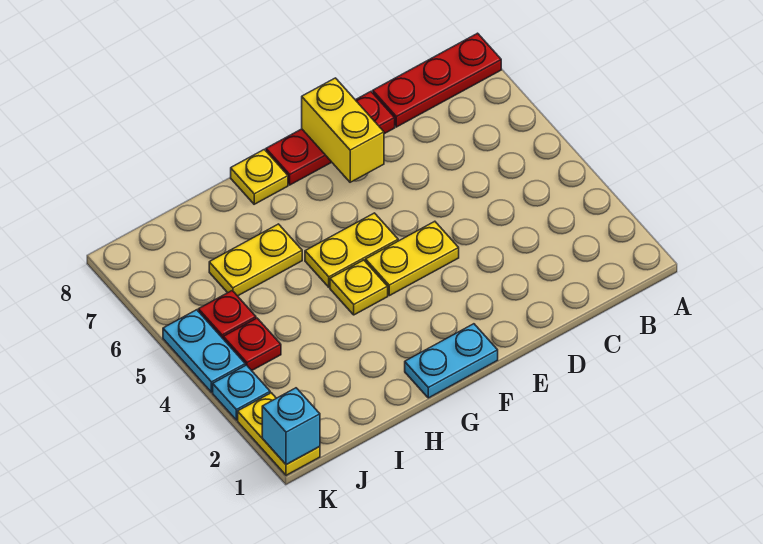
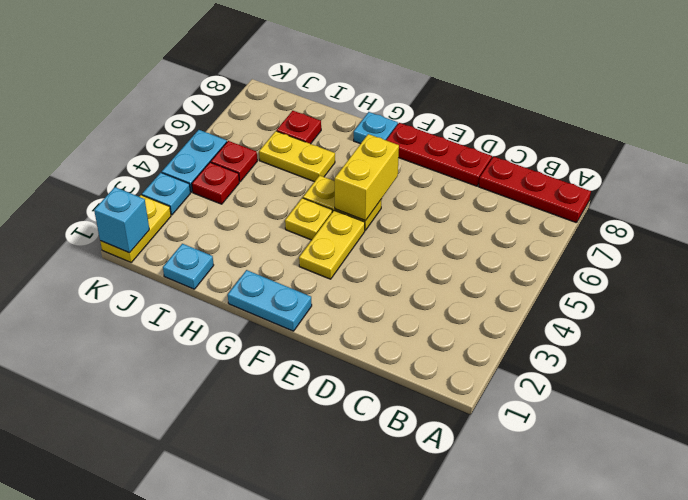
yellow plate E4:F4 level 1 -> yellow plate F3:F4 level 1
yellow brick E7:E8 level 2 -> yellow brick F5:F6 level 2
yellow plate G8 level 1 -> cyan plate G8 level 1
none -> cyan plate I1 level 1
none -> red plate I7 level 1

